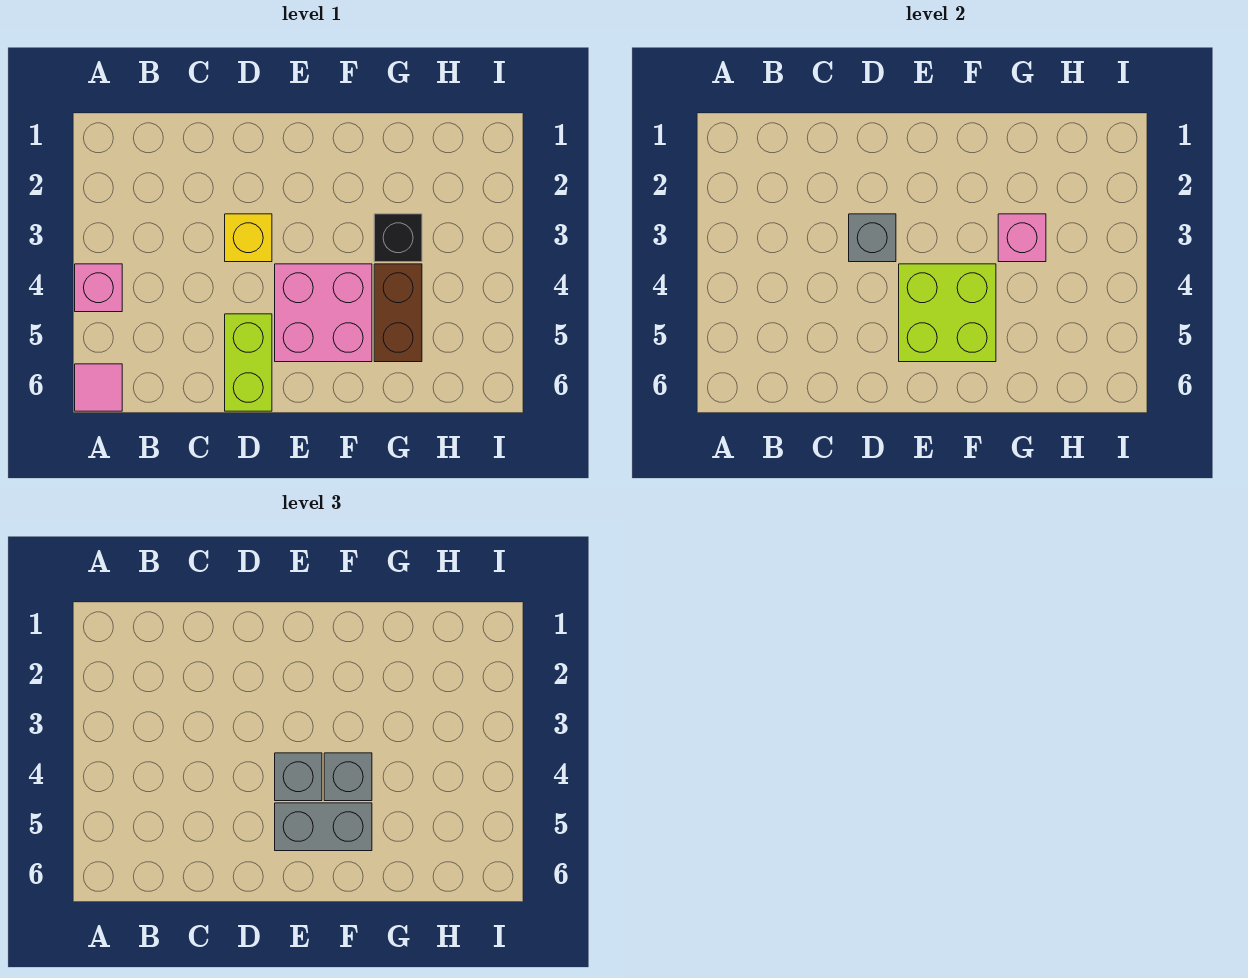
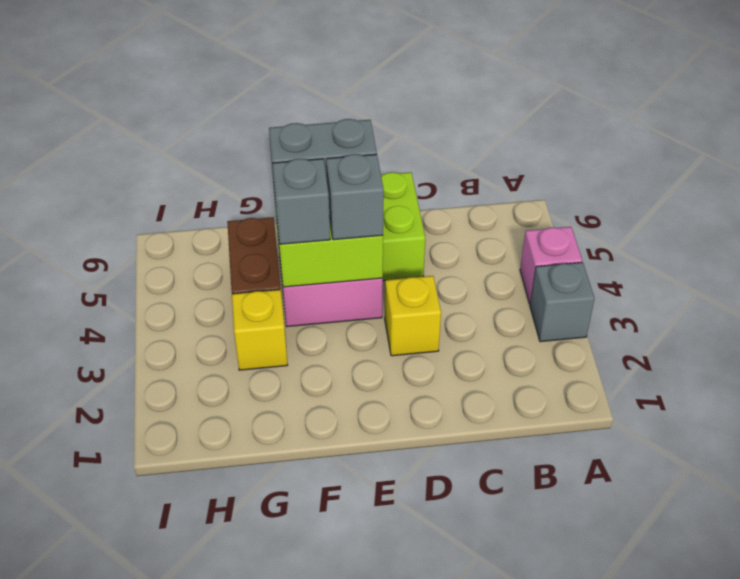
pink tile A6 level 1 -> none
grey brick D3 level 2 -> grey brick A3 level 1
black brick G3 level 1 -> yellow brick G3 level 1
pink brick G3 level 2 -> none

